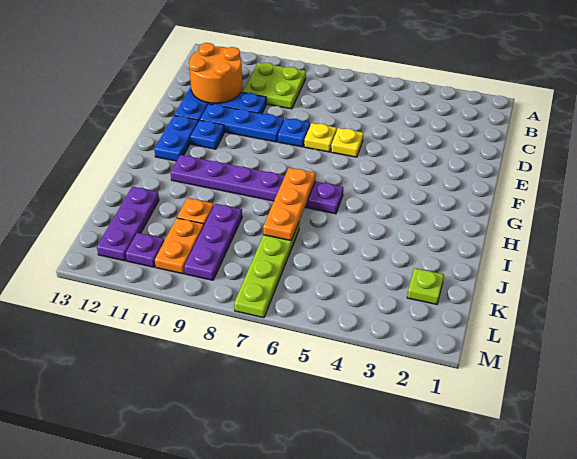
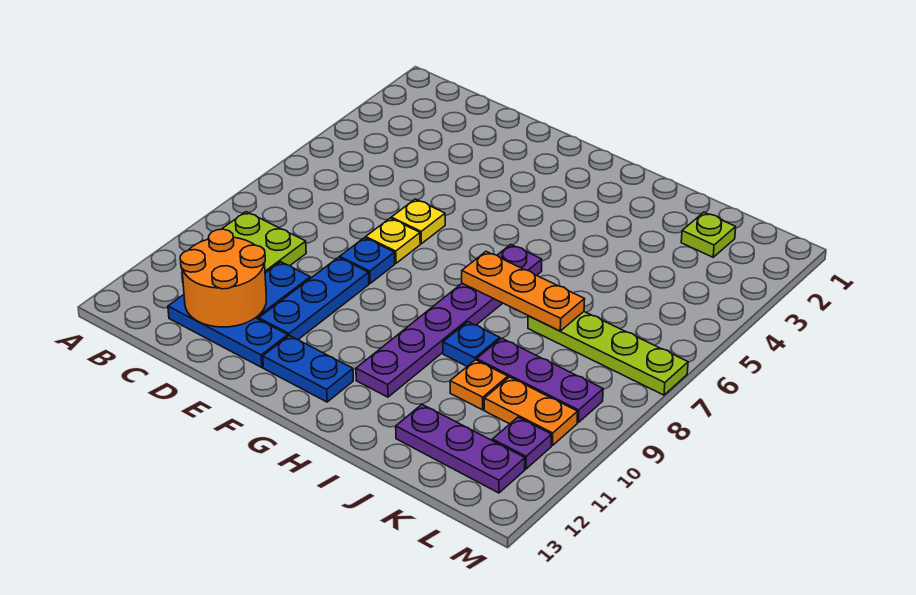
blue plate F11 level 1 -> blue plate I9 level 1

